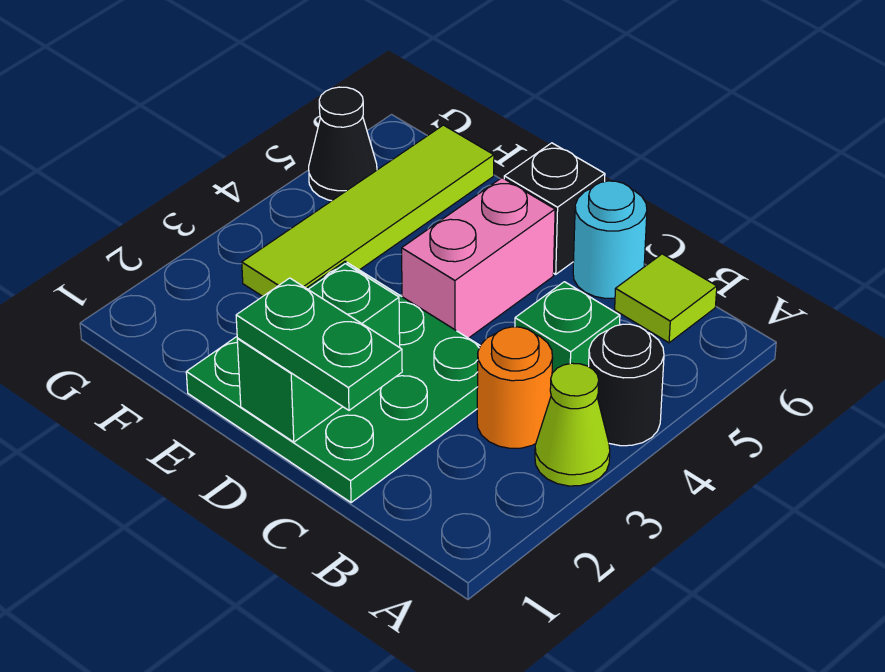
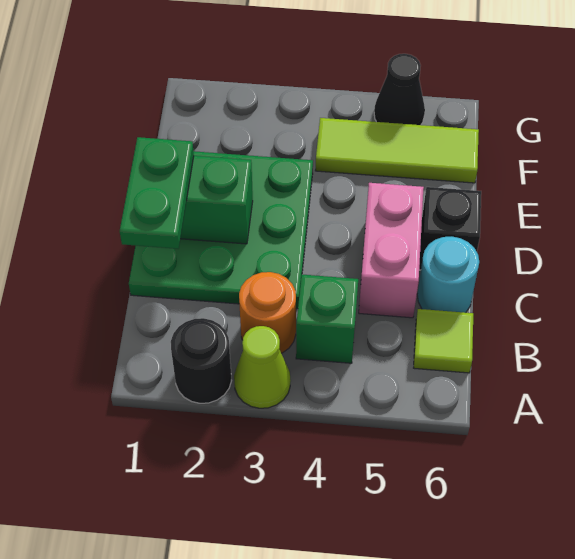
black round brick A4 level 1 -> black round brick A2 level 1
pink brick D4:D5 level 1 -> pink brick C5:D5 level 1
lime tile F3:F6 level 1 -> lime tile F4:F6 level 1

